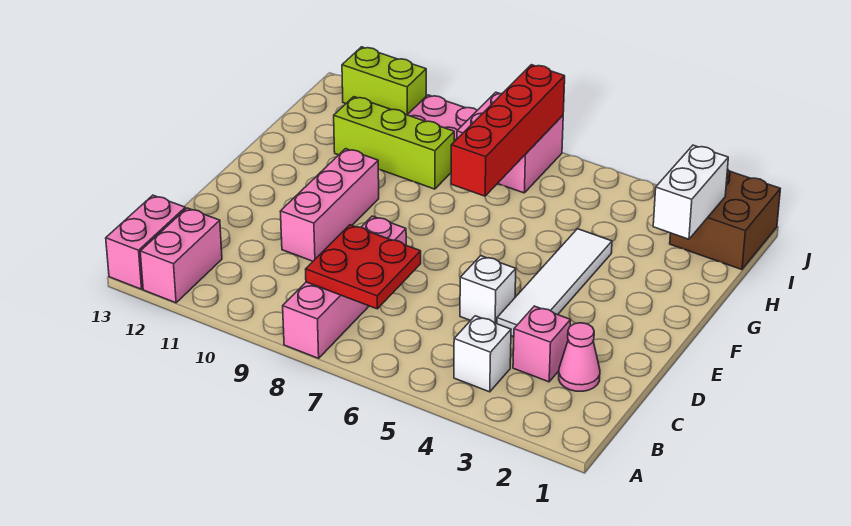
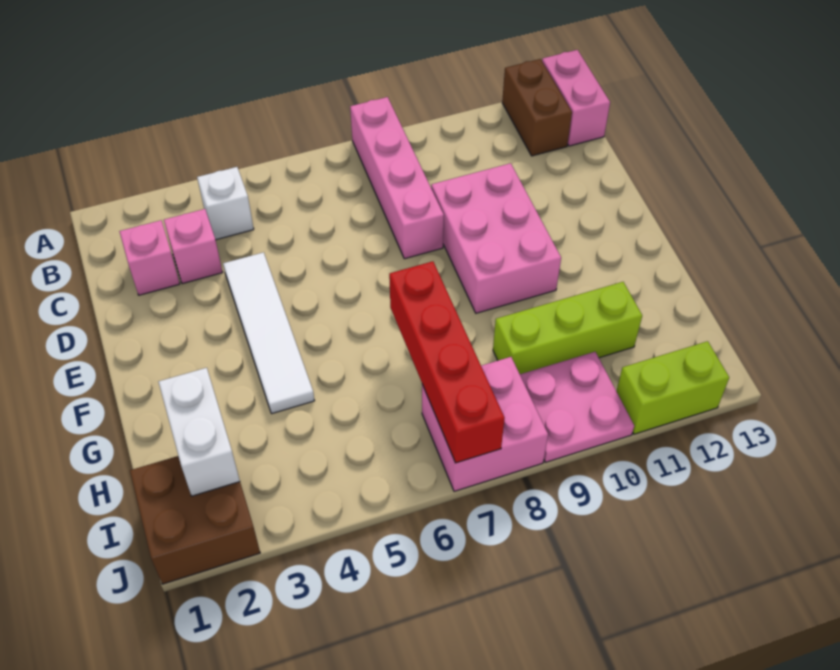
pink brick A12:B12 level 1 -> brown brick A12:B12 level 1
red plate B7:C8 level 2 -> none
pink cone C2 level 1 -> pink brick C2 level 1
white brick D5 level 1 -> none
pink brick D10:F10 level 1 -> pink brick D9:F10 level 1

